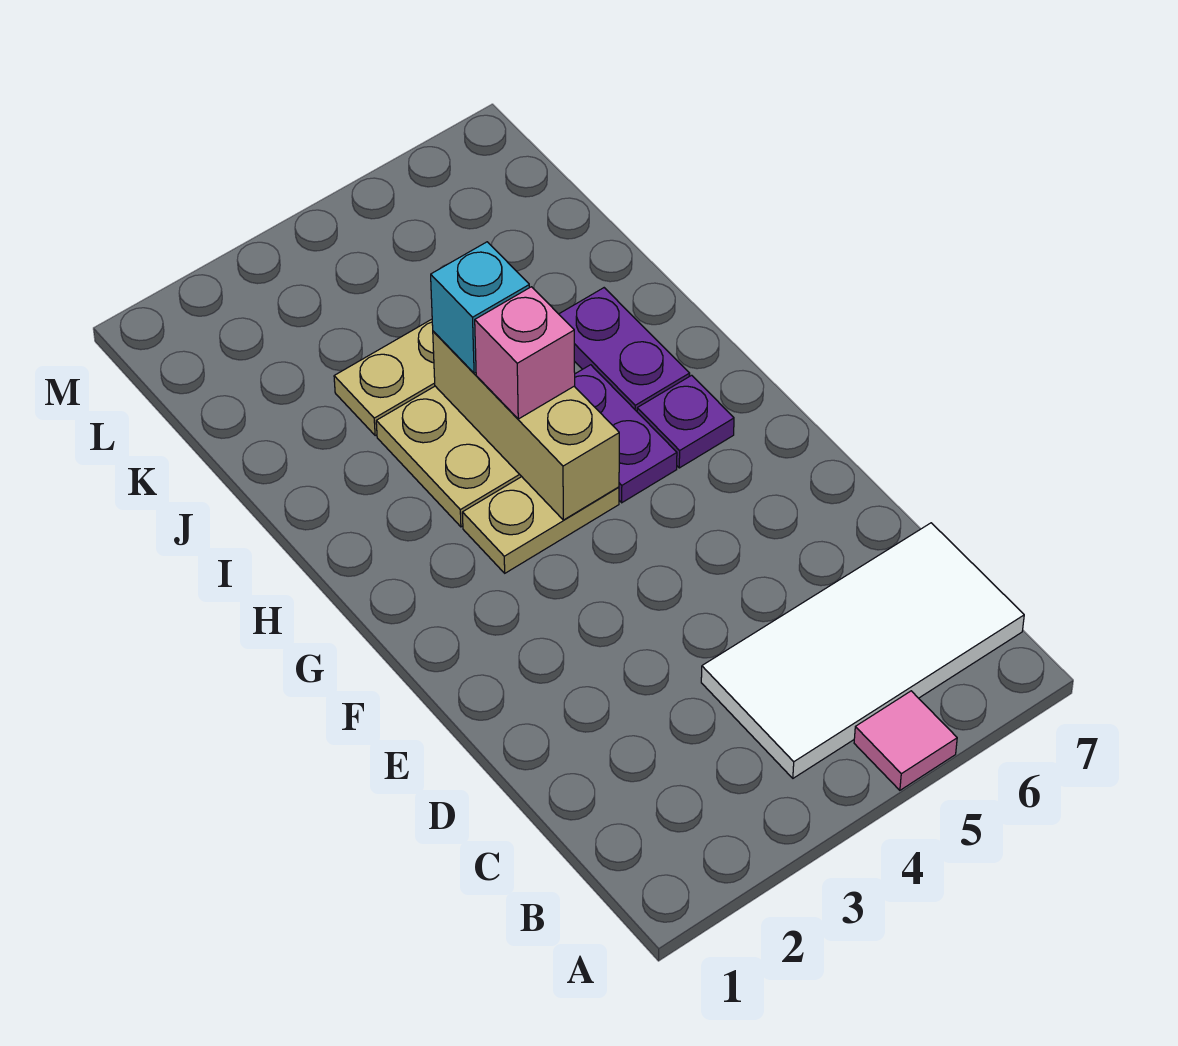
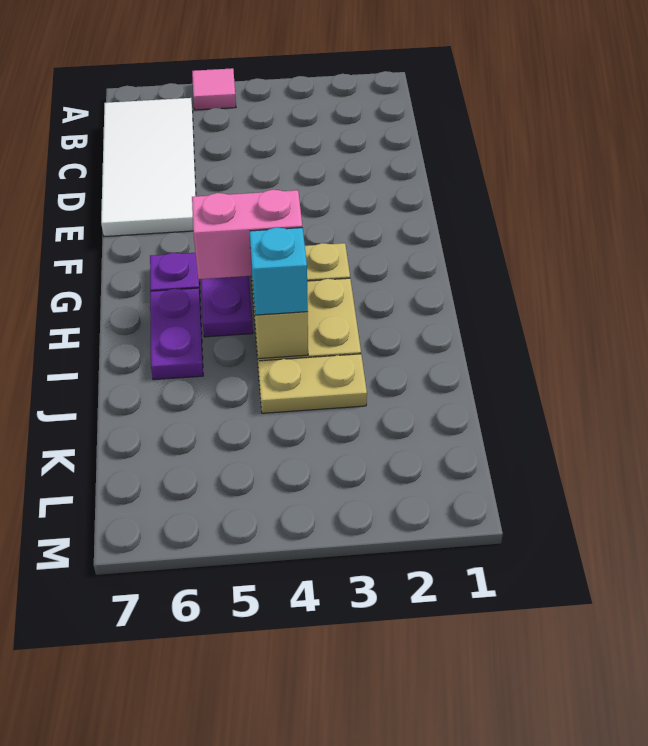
white tile B4:C7 level 1 -> white tile B6:E7 level 1
pink brick H4 level 3 -> pink brick H4:H5 level 3

